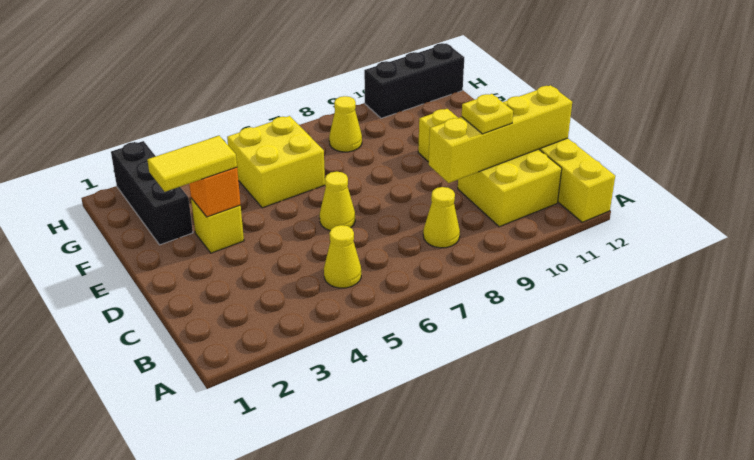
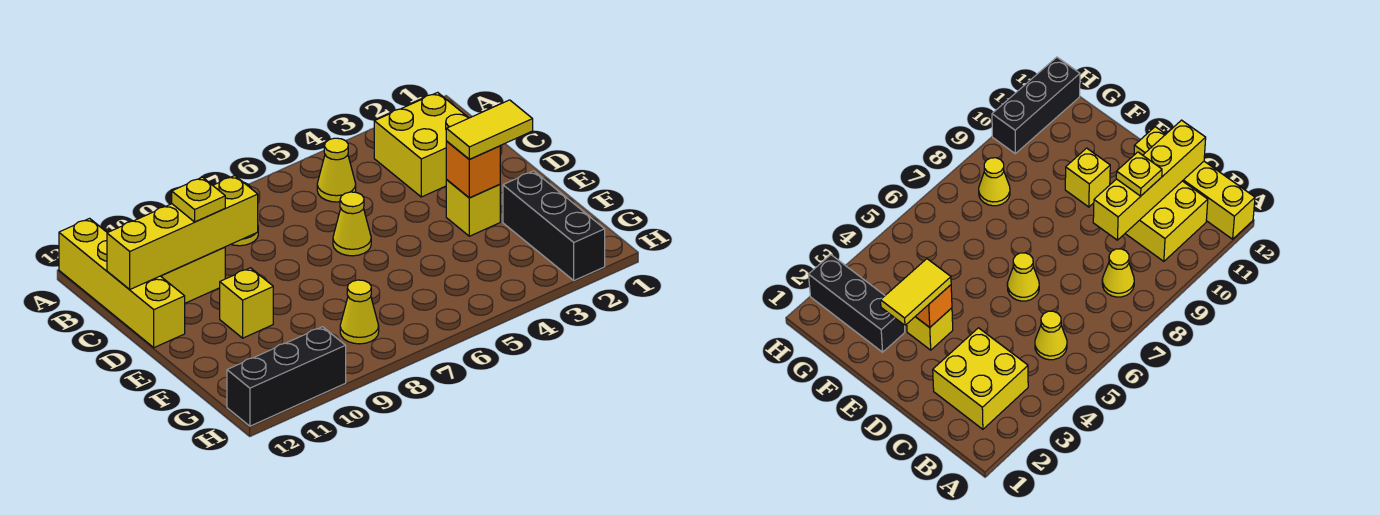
yellow brick F5:G6 level 1 -> yellow brick B2:C3 level 1

